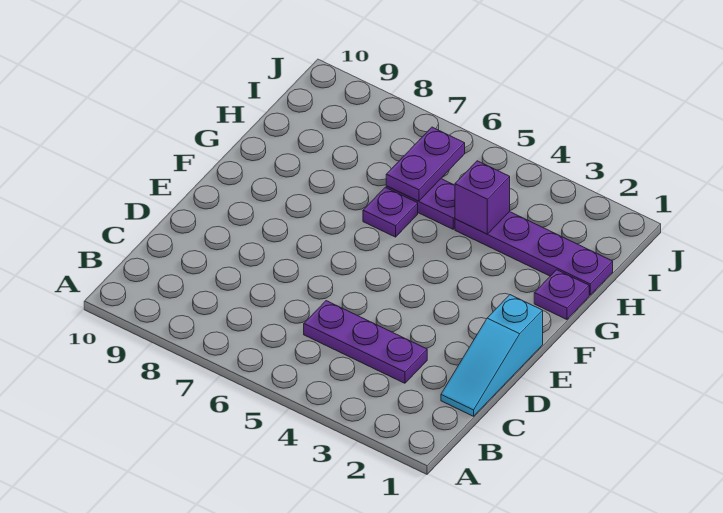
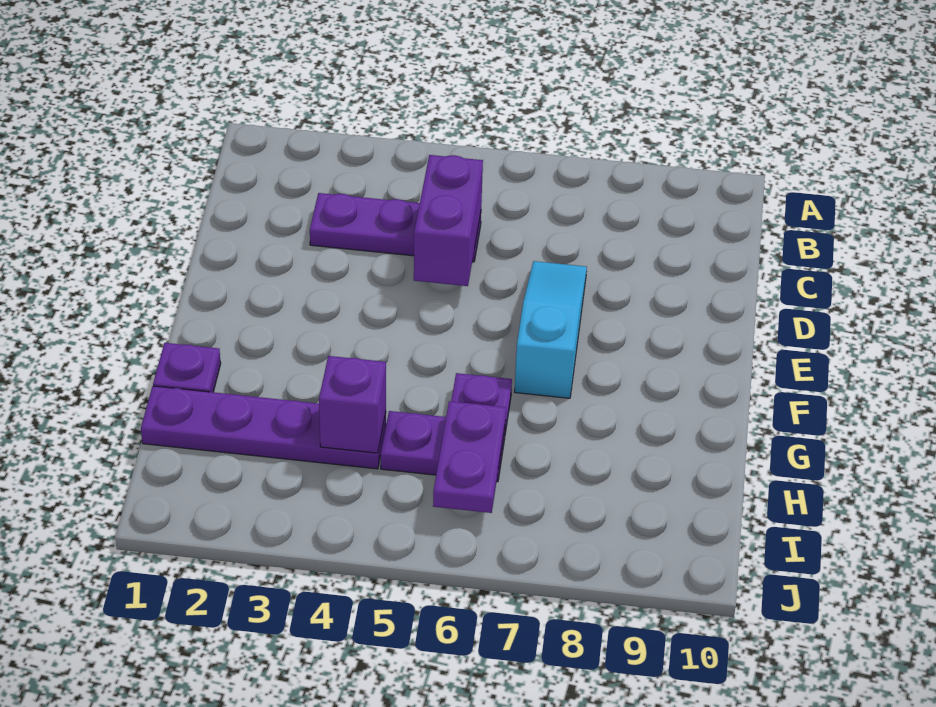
cyan slope C1:E1 level 1 top E -> cyan slope D7:F7 level 1 top F
none -> purple brick C5:D5 level 2

